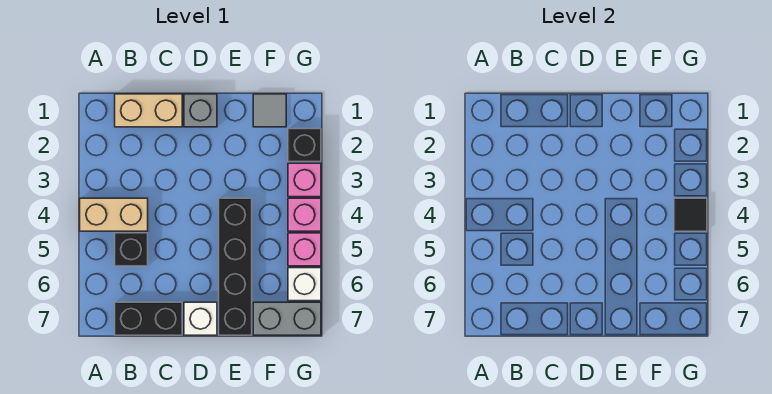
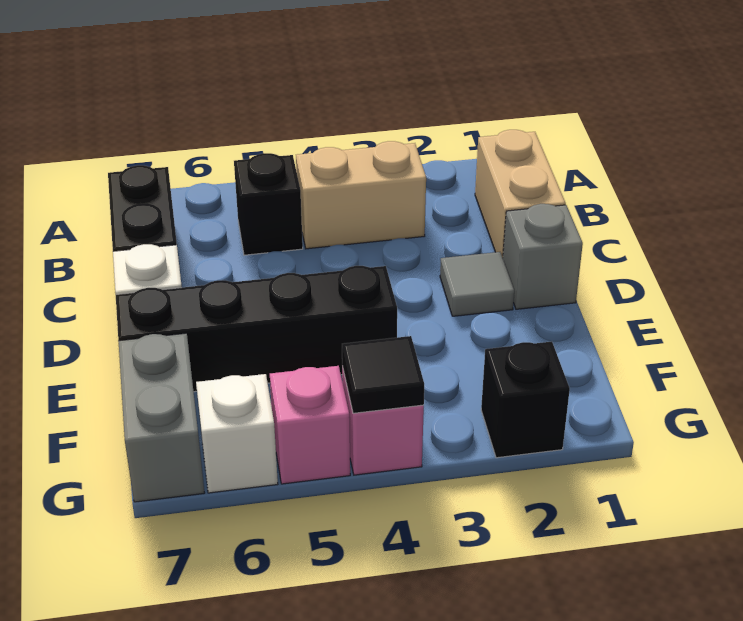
tan brick A4:B4 level 1 -> tan brick B3:B4 level 1
grey tile F1 level 1 -> grey tile D2 level 1
pink brick G3 level 1 -> none

